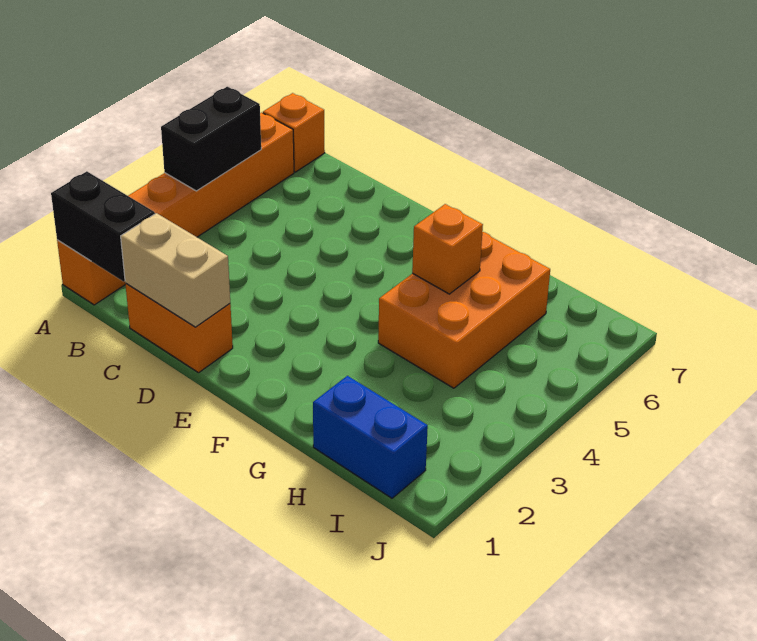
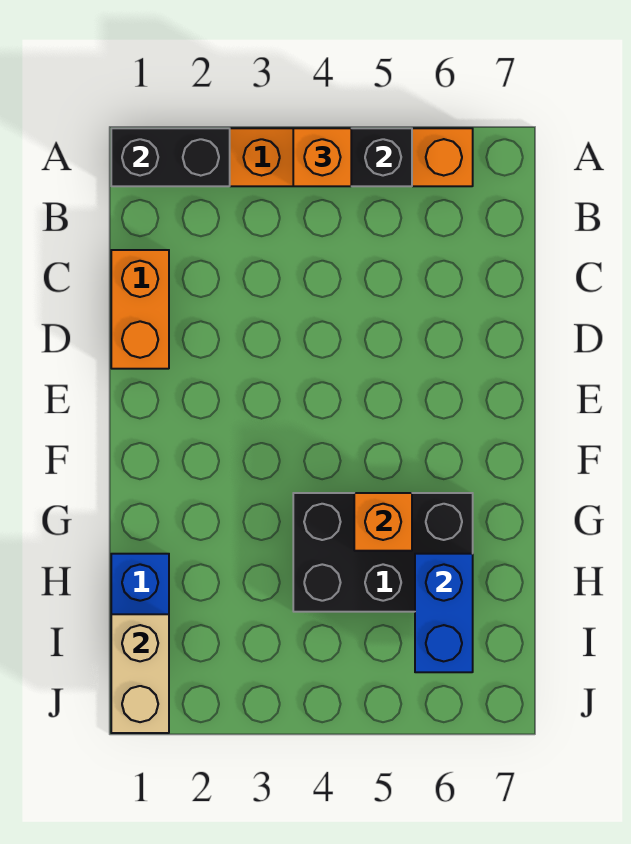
black brick A1:B1 level 2 -> black brick A1:A2 level 2
orange brick A7 level 1 -> orange brick A4 level 3
tan brick C1:D1 level 2 -> tan brick I1:J1 level 2
orange brick G4:H6 level 1 -> black brick G4:H6 level 1
none -> blue brick H6:I6 level 2

